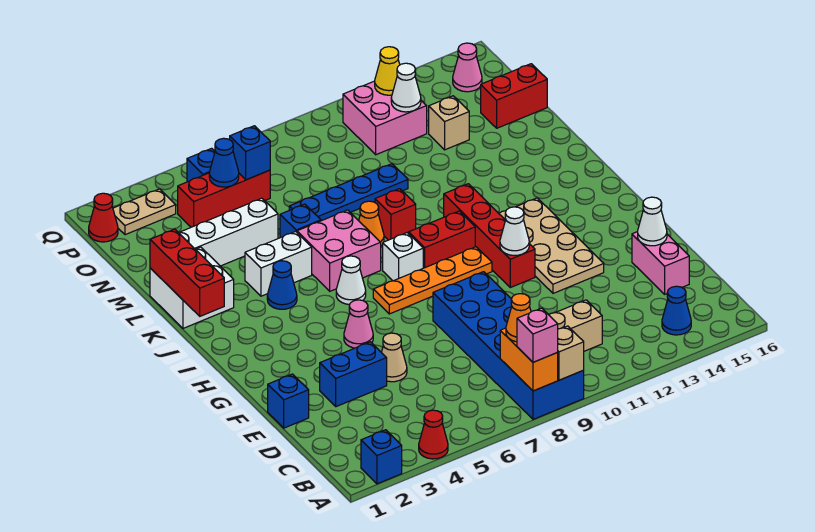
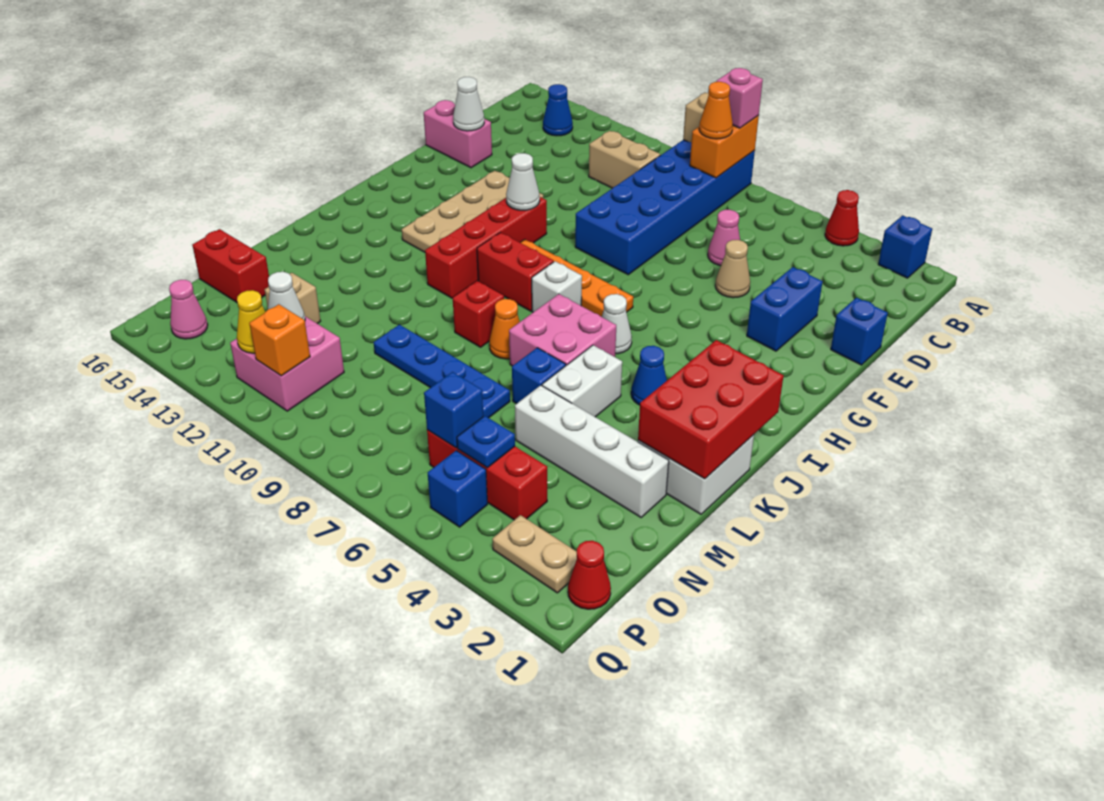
pink brick D15:E15 level 1 -> pink brick E15:E16 level 1
blue brick E3:E4 level 1 -> blue brick E3:F3 level 1
pink cone G5 level 1 -> pink cone D6 level 1
red brick J1:L1 level 2 -> red brick J1:L2 level 2
white brick K4:K5 level 1 -> white brick K5:L5 level 1
blue cone O5 level 2 -> blue plate O5 level 2
none -> orange brick P11 level 2

